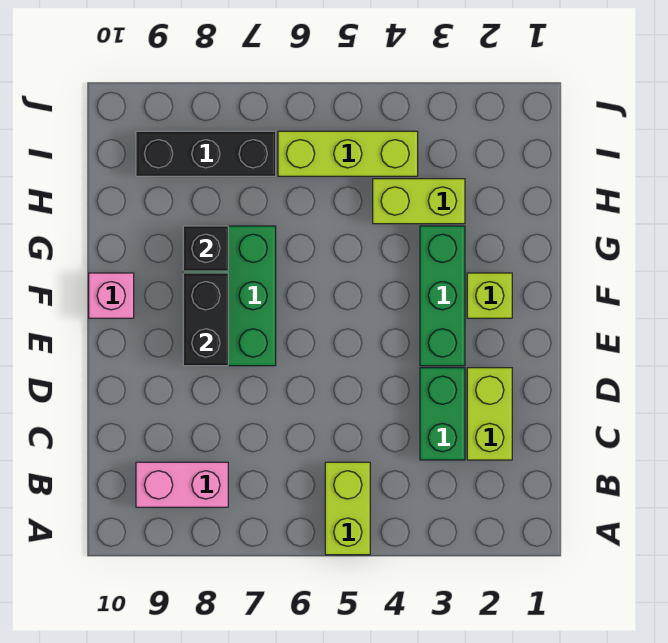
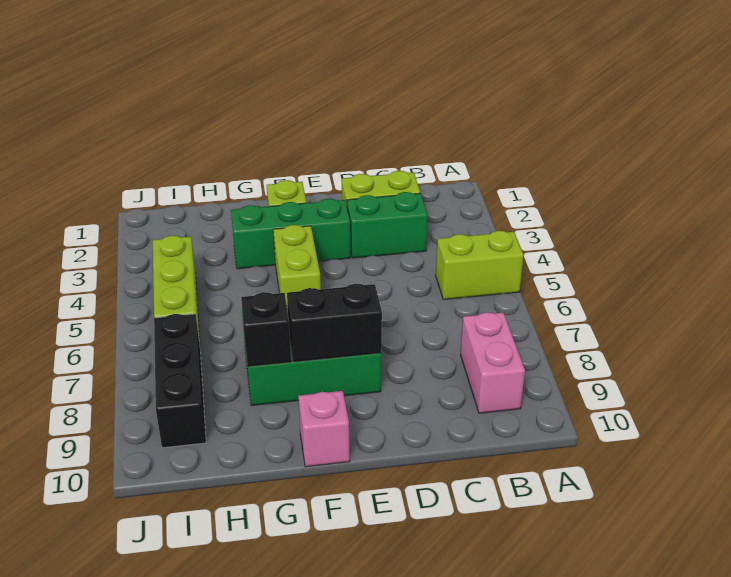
lime brick H3:H4 level 1 -> lime brick F4:F5 level 1

